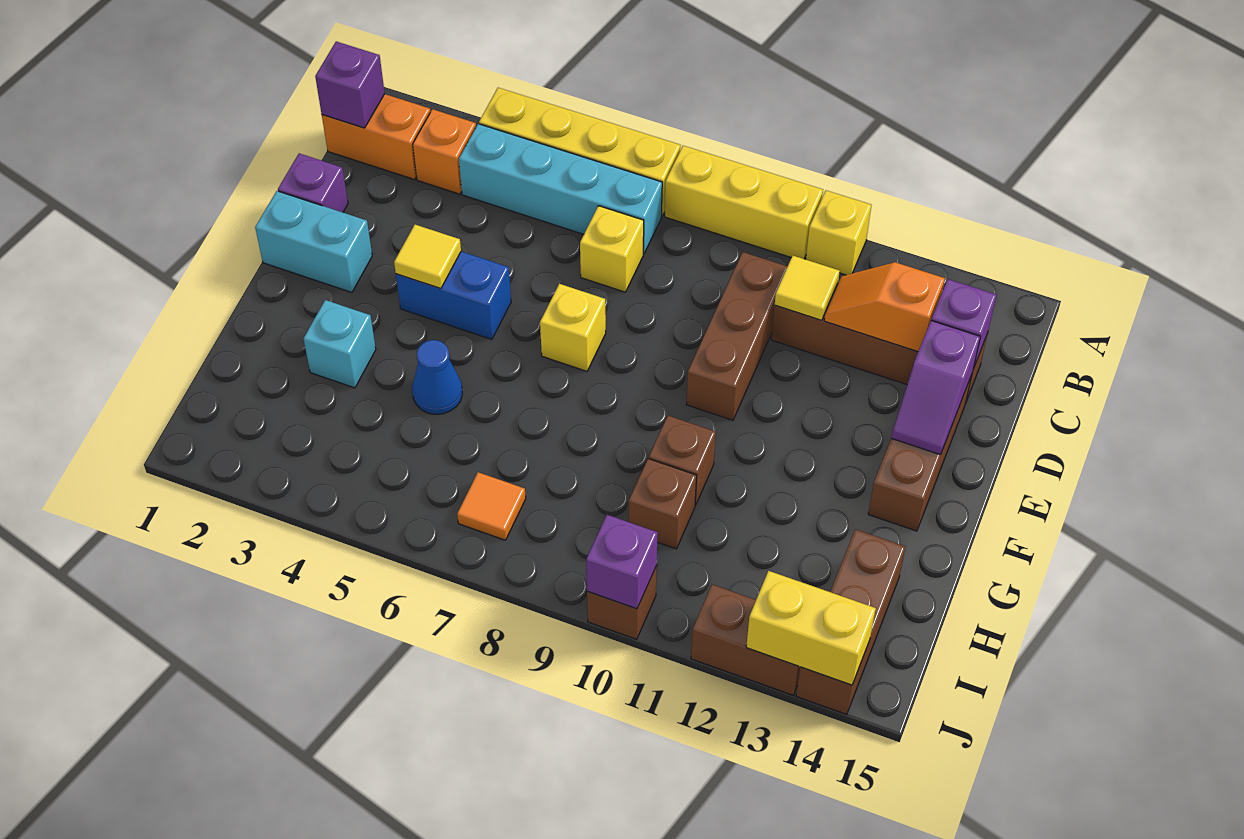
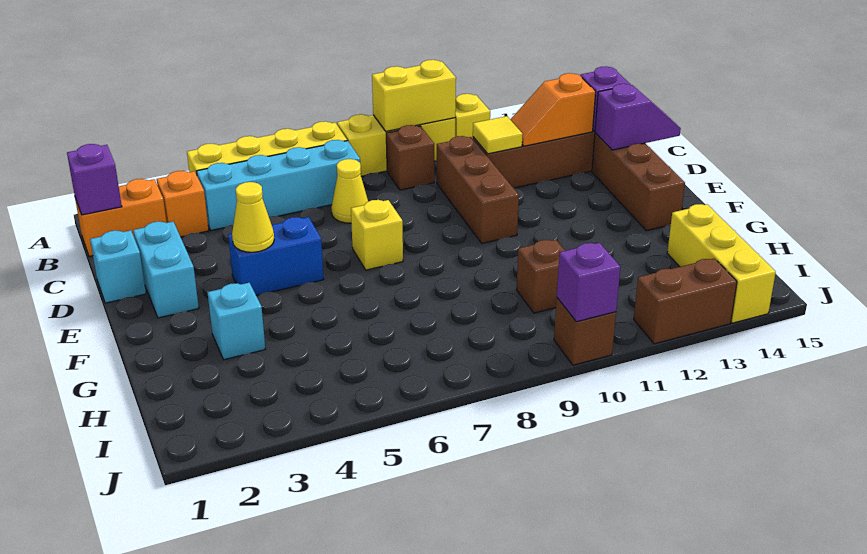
yellow brick C7 level 1 -> yellow cone C7 level 1
purple brick D1 level 1 -> cyan brick D1 level 1
purple slope D14:E14 level 2 top D -> purple slope D14:D15 level 2 top 14
cyan brick E1:E2 level 1 -> cyan brick D2:E2 level 1
yellow tile E4 level 2 -> yellow cone E4 level 2
blue cone G5 level 1 -> none
brown brick G10 level 1 -> brown brick B9 level 1
brown brick H14:J14 level 1 -> yellow brick H14:J14 level 1
orange tile I7 level 1 -> none
yellow brick J13:J14 level 2 -> yellow brick A9:A10 level 2

